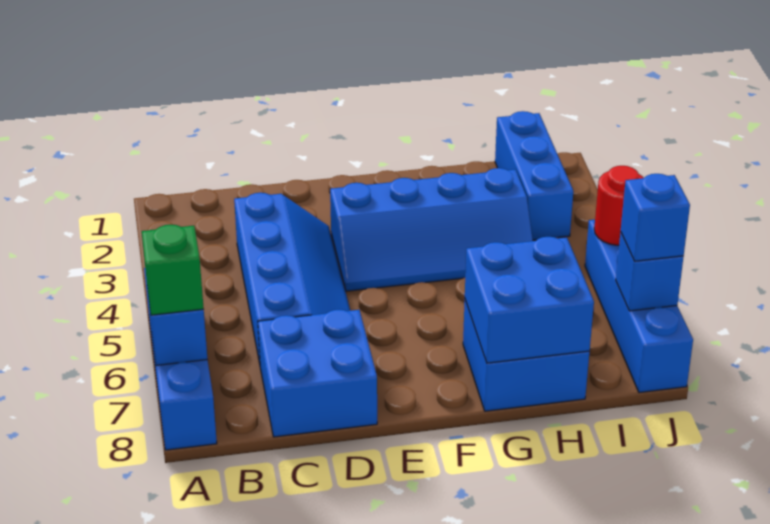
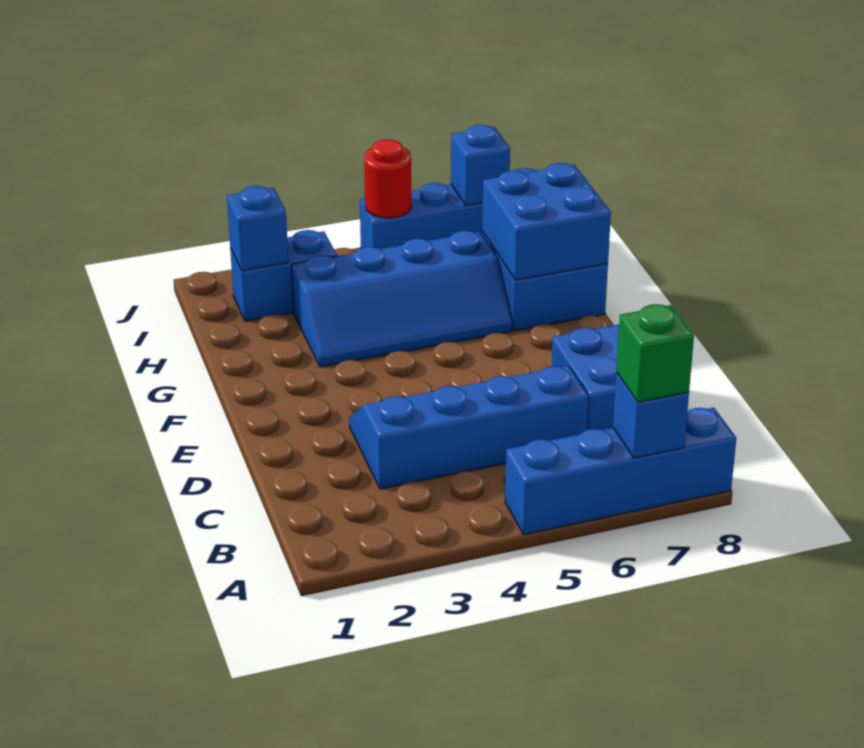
blue slope E3:H4 level 1 top 3 -> blue slope G3:H6 level 1 top H
blue brick I1:I3 level 1 -> blue brick I2:I3 level 1
blue brick J7 level 3 -> blue brick I2 level 2

